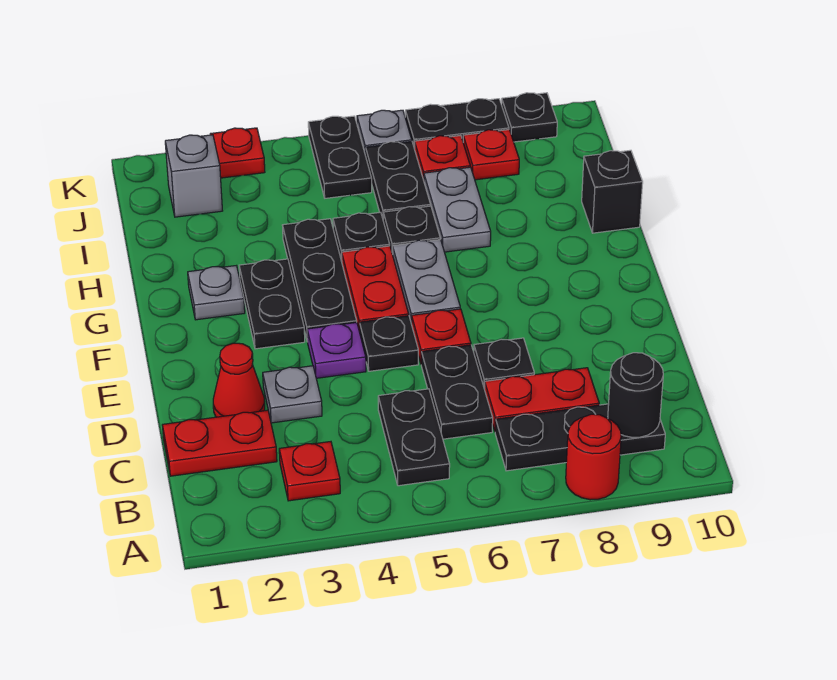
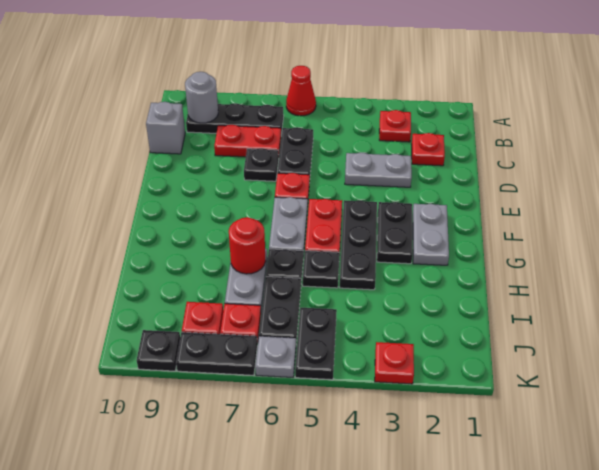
red round brick A8 level 1 -> red round brick H7 level 2
black plate B5:C5 level 1 -> none
black round brick B9 level 2 -> grey round brick B9 level 2
red plate C1:C2 level 1 -> red plate C2 level 1
red cone D2 level 1 -> red cone A6 level 1
grey plate D3 level 1 -> grey plate D3:D4 level 1
purple plate E4 level 1 -> none
black plate E5 level 1 -> none
grey plate G2 level 1 -> grey plate F2:G2 level 1
black brick H10 level 1 -> none
grey brick J2 level 1 -> grey brick C10 level 1

